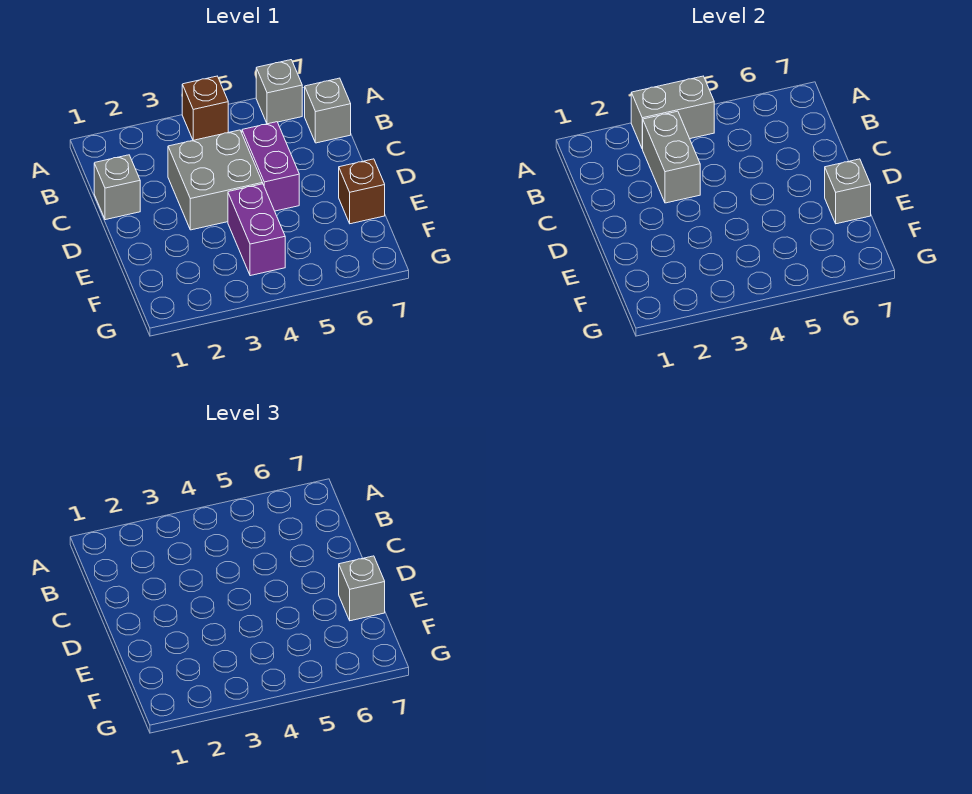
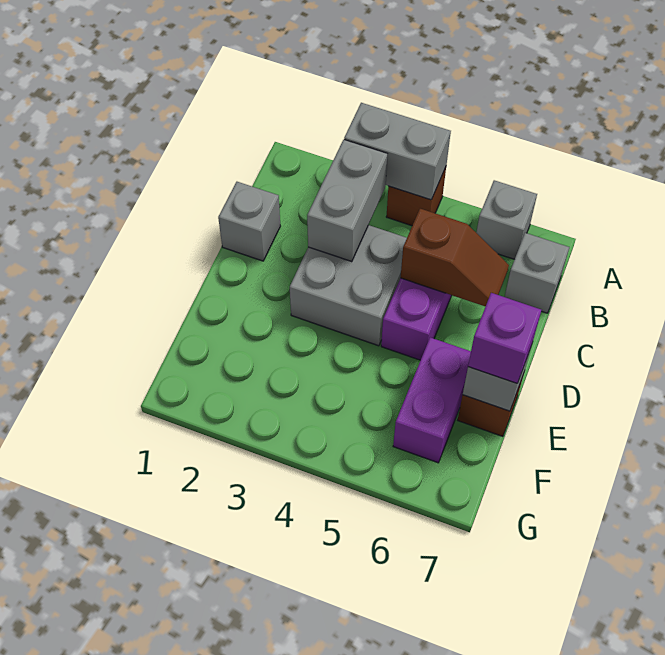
none -> brown slope C5:C6 level 2 top 5
purple brick E4:F4 level 1 -> purple brick E6:F6 level 1
grey brick E7 level 3 -> purple brick E7 level 3

